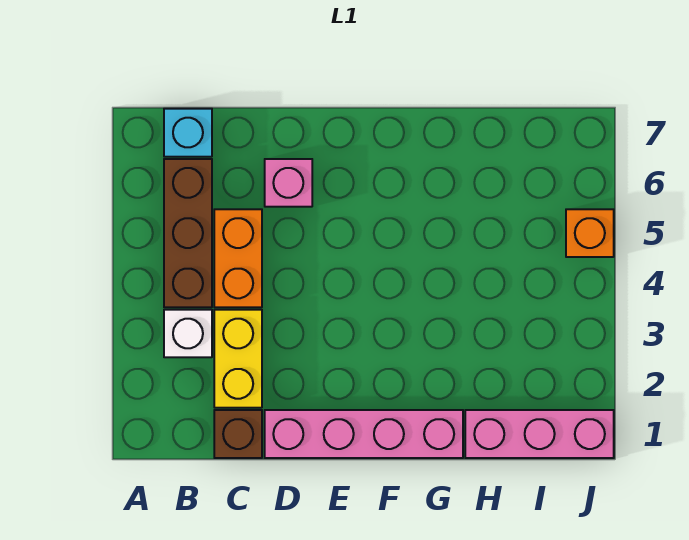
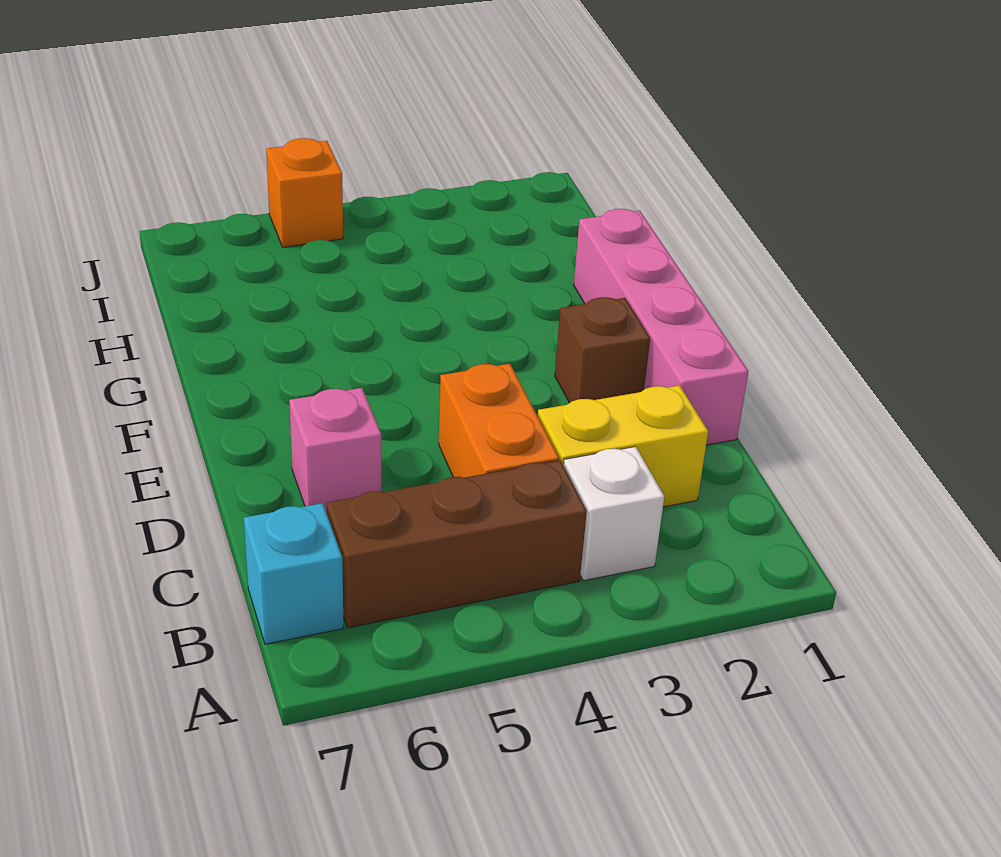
brown brick C1 level 1 -> brown brick E2 level 1
orange brick C4:C5 level 1 -> orange brick C4:D4 level 1
pink brick H1:J1 level 1 -> none

